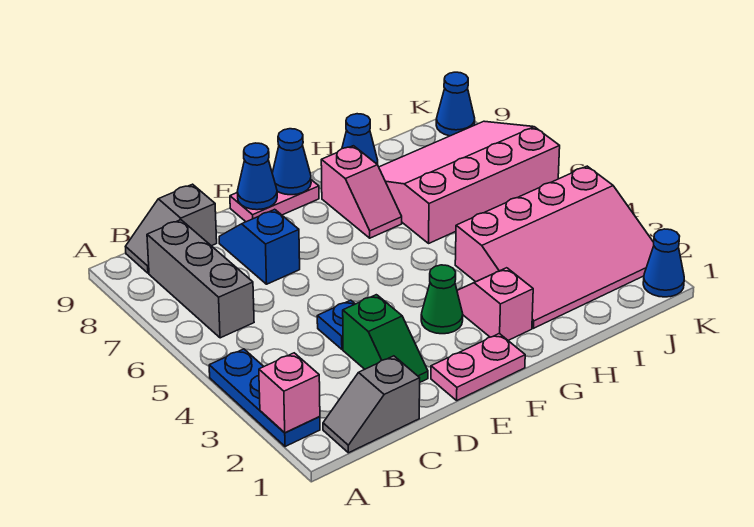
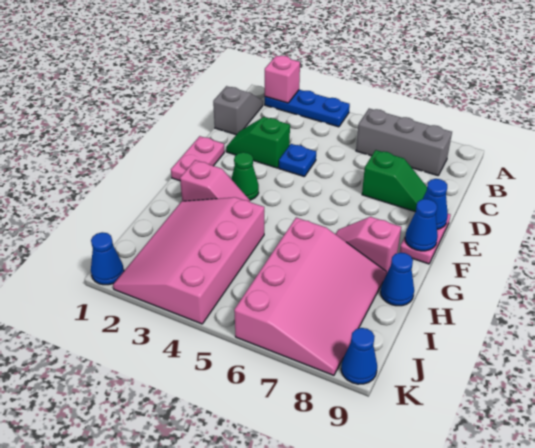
grey slope B9:C9 level 1 top C -> none
blue slope D7:D8 level 1 top 7 -> green slope D7:D8 level 1 top 7

